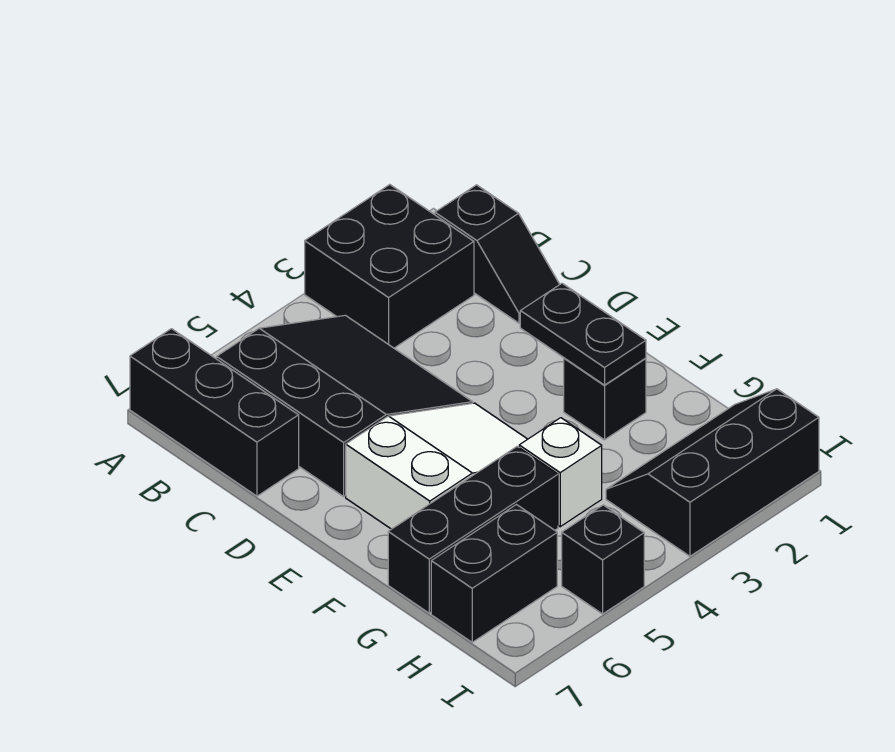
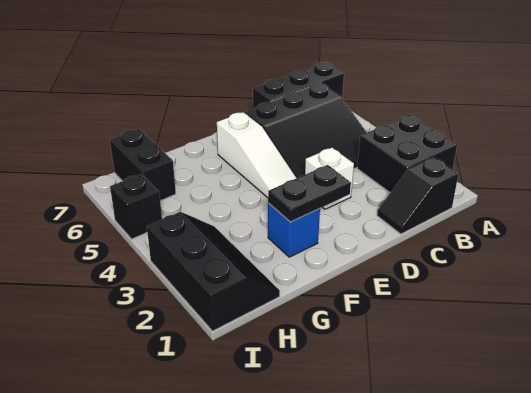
white slope E4:F6 level 1 top 6 -> white slope E4:E6 level 1 top 6
black brick F2 level 1 -> blue brick F2 level 1
white brick G4 level 1 -> white brick D3 level 1
black brick G5:G7 level 1 -> none

